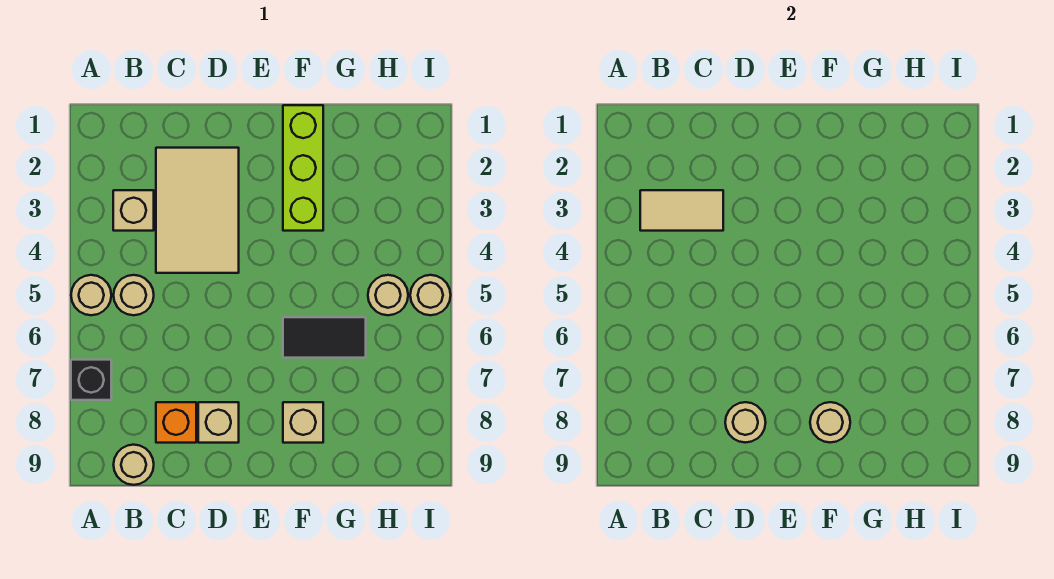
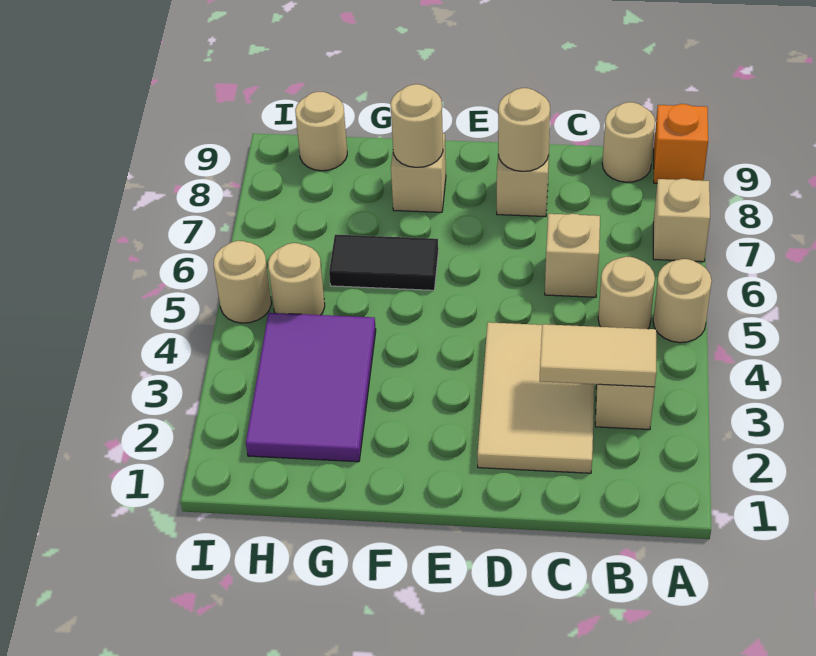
black brick A7 level 1 -> tan brick A7 level 1
none -> tan brick C6 level 1
orange brick C8 level 1 -> orange brick A9 level 1
lime brick F1:F3 level 1 -> none
none -> purple tile G2:H4 level 1
none -> tan round brick H9 level 1

